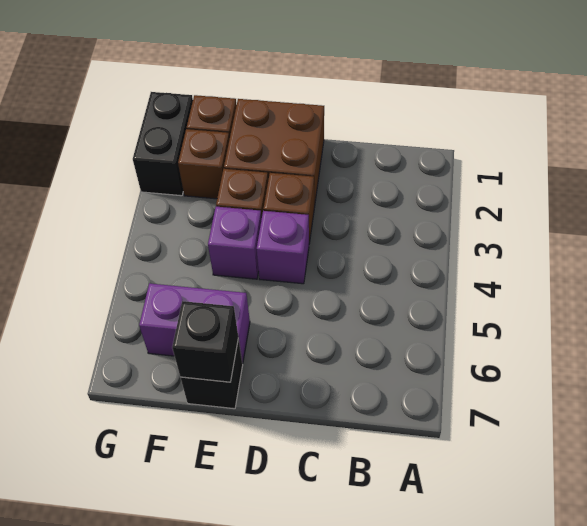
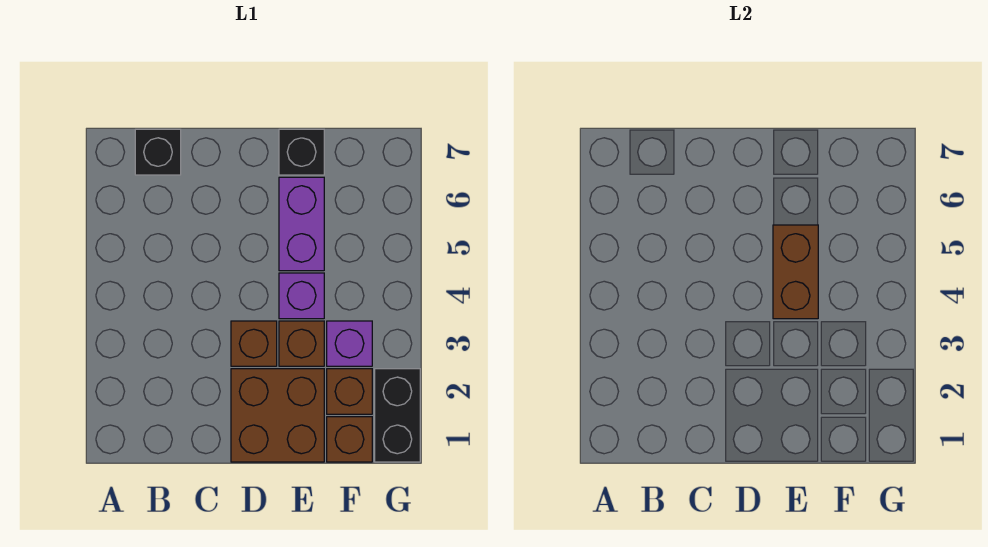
purple brick D4 level 1 -> purple brick F3 level 1
none -> brown brick E4:E5 level 2
purple brick E6:F6 level 1 -> purple brick E5:E6 level 1
black brick E7 level 2 -> black brick B7 level 1

